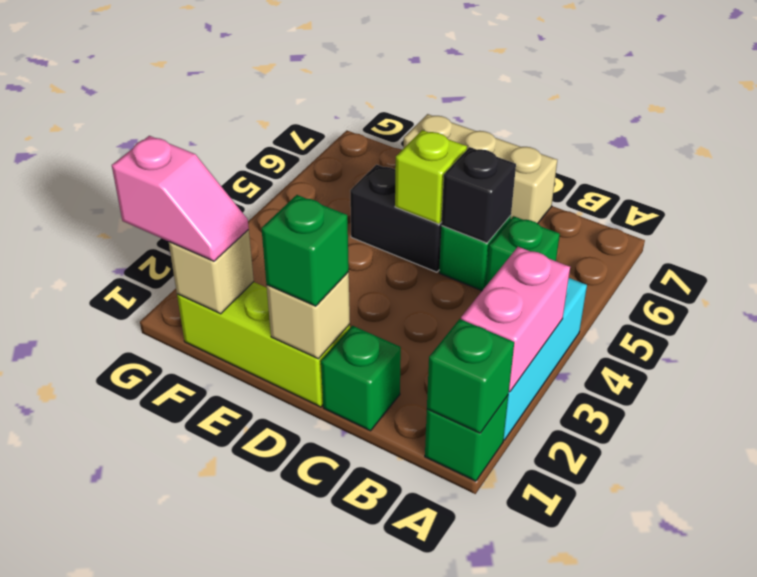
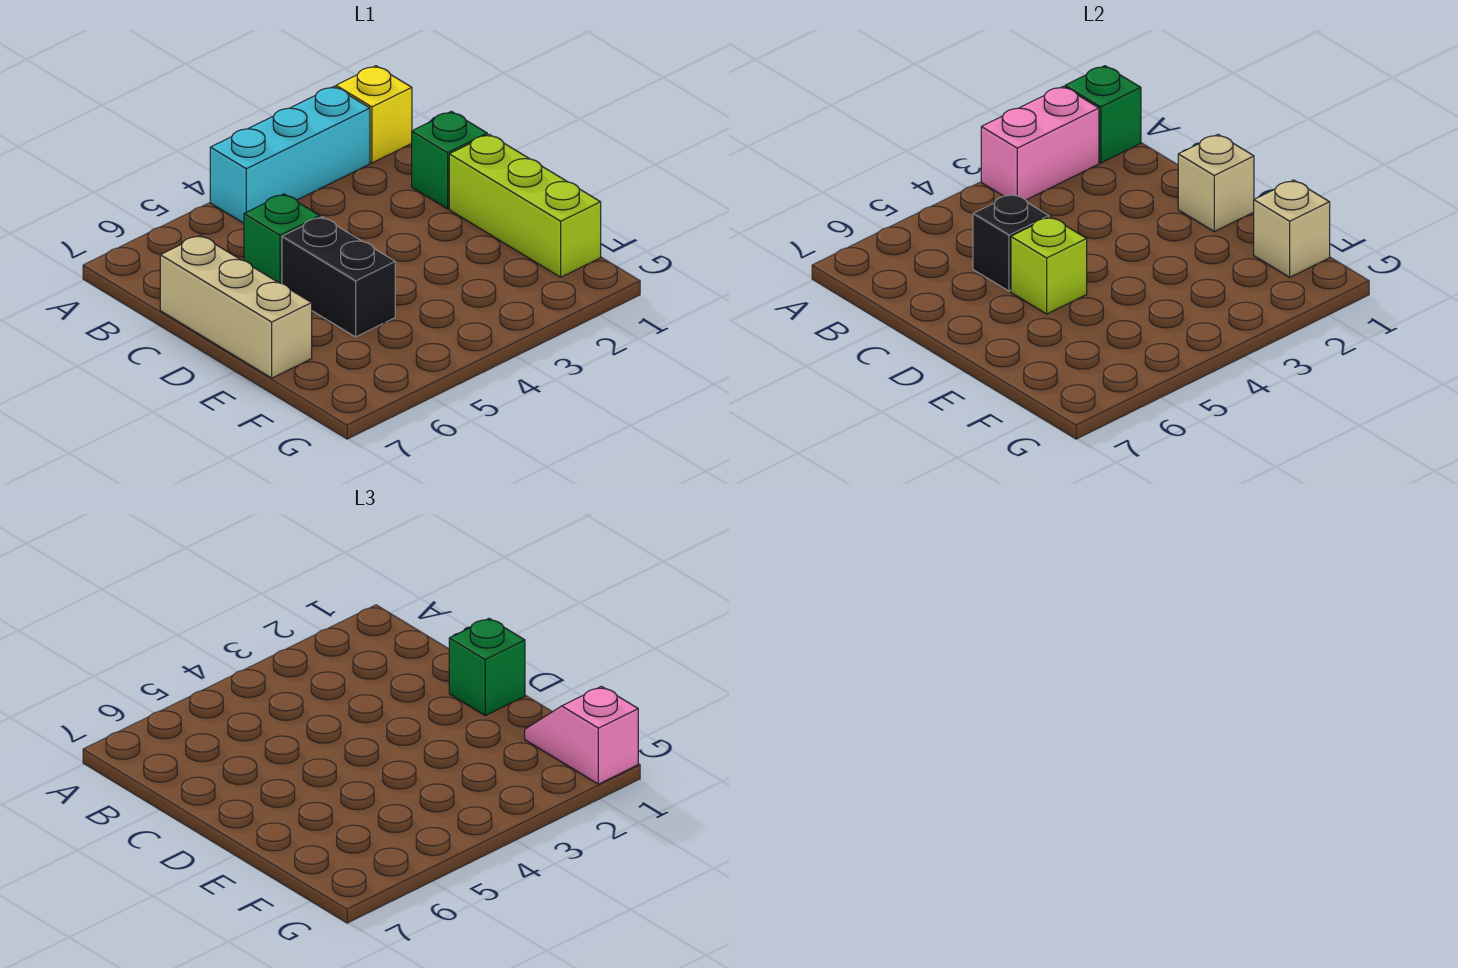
green brick A1 level 1 -> yellow brick A1 level 1
green brick B5 level 1 -> none

